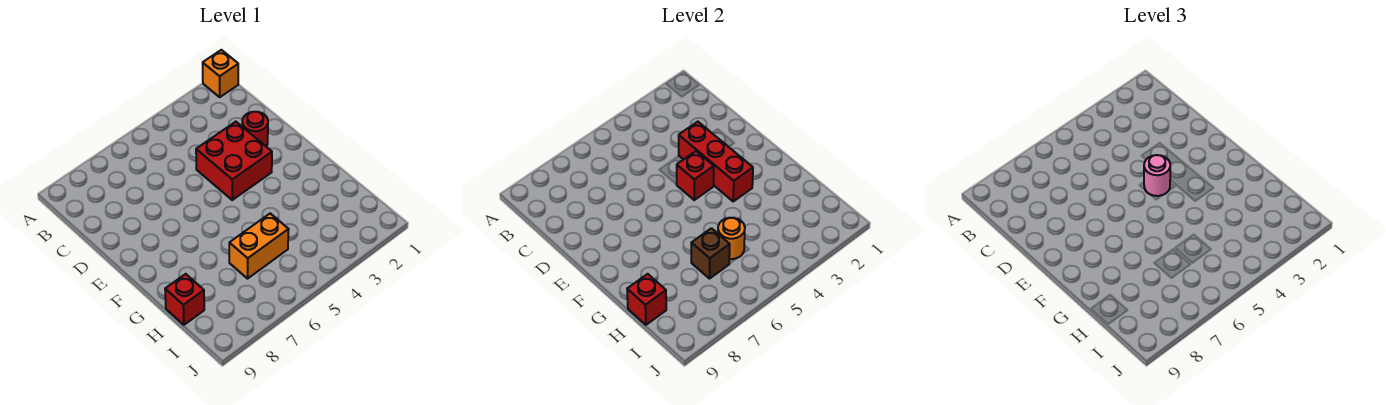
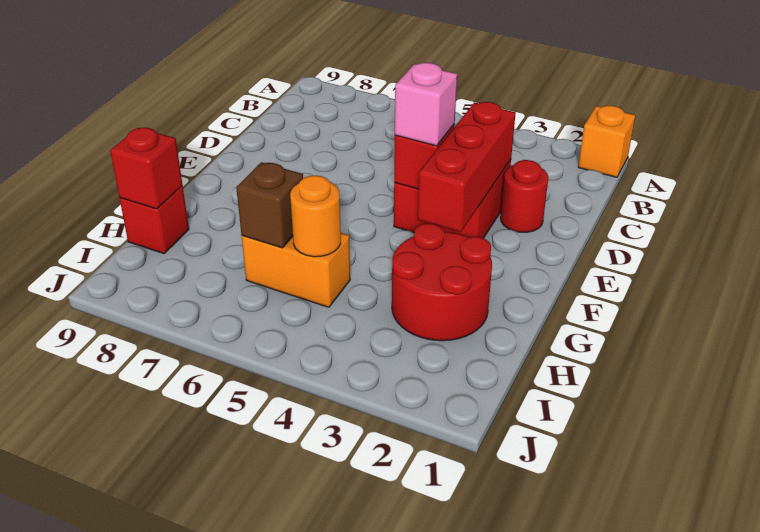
pink round brick E4 level 3 -> pink brick E4 level 3
none -> red round brick G2:H3 level 1

